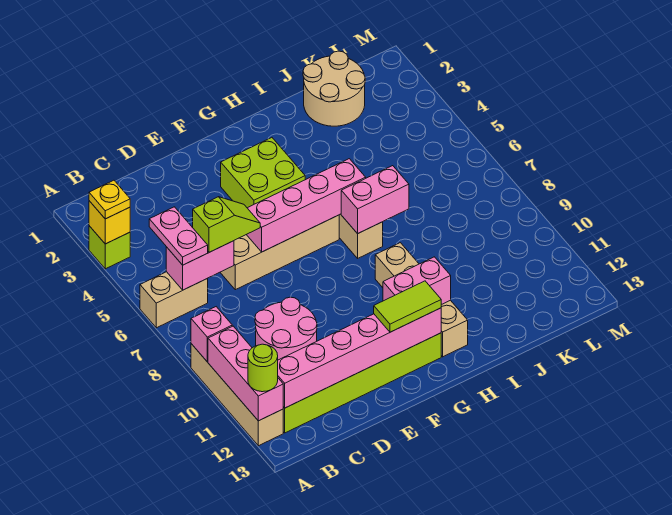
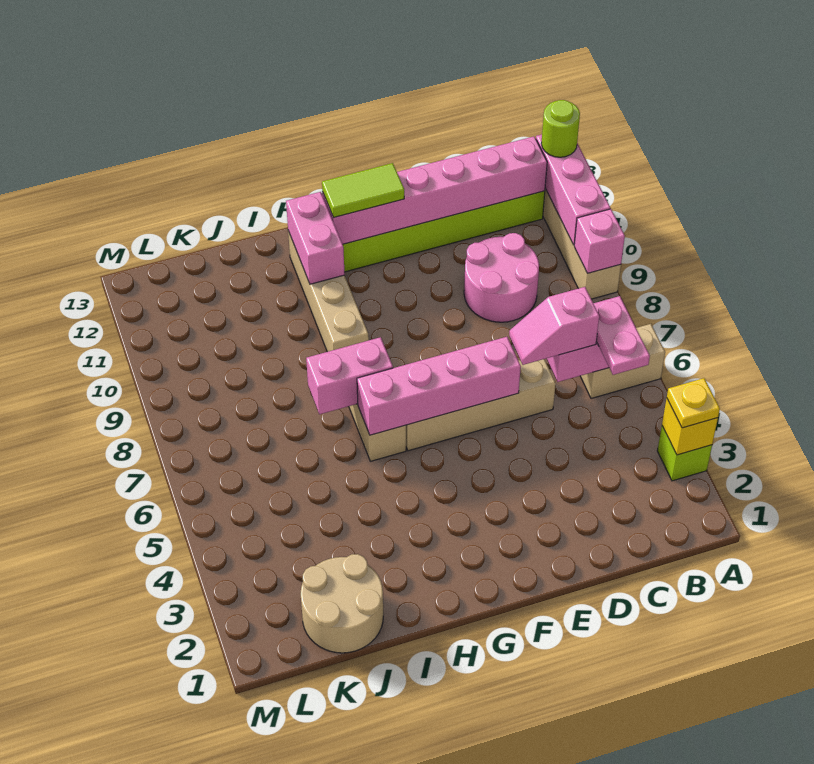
lime slope C6:D6 level 3 top C -> pink slope C6:D6 level 3 top C
lime brick F3:G4 level 1 -> none
pink brick G11:H11 level 2 -> pink brick H11:H12 level 2

